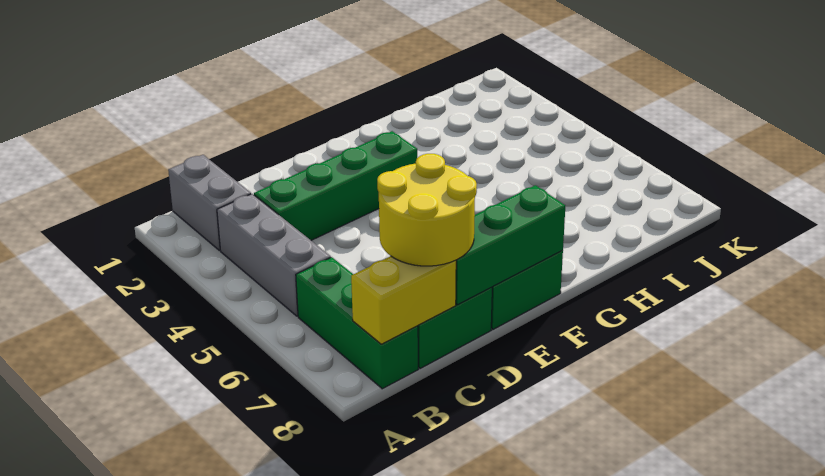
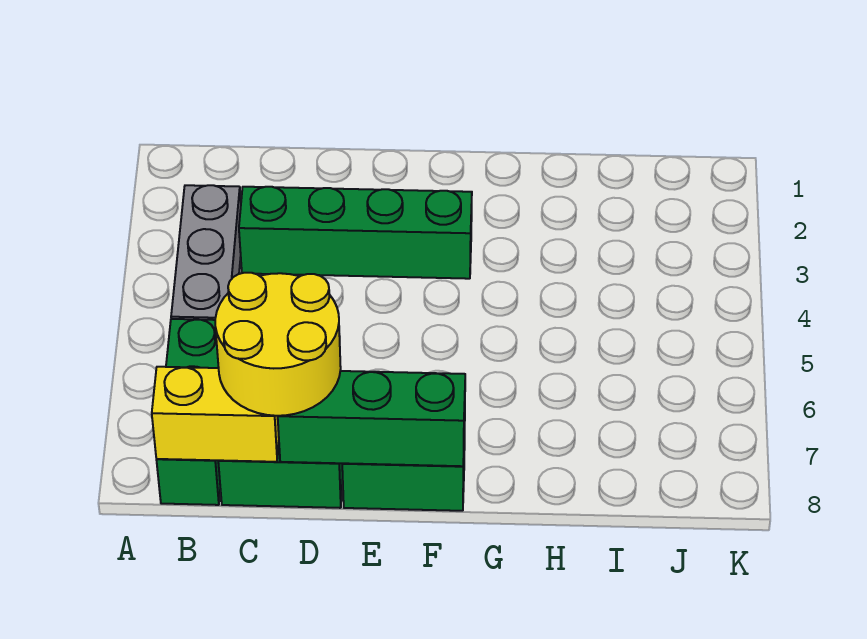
grey brick B1:B2 level 1 -> none

